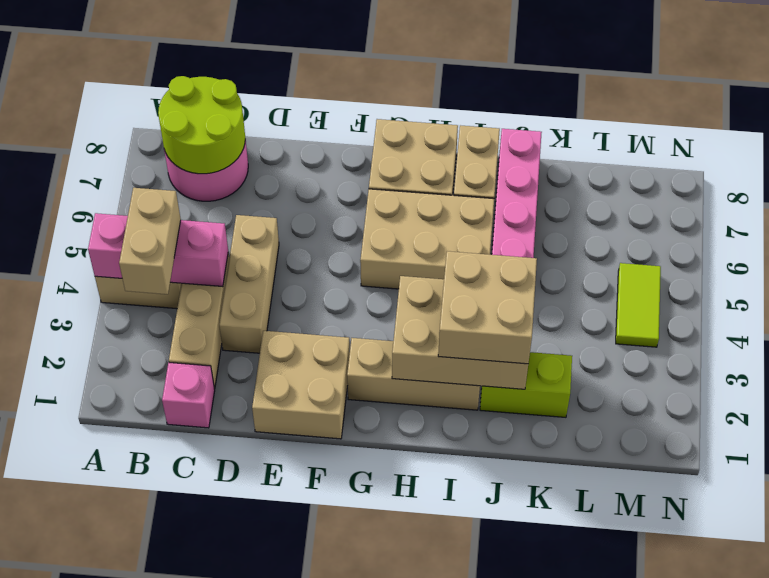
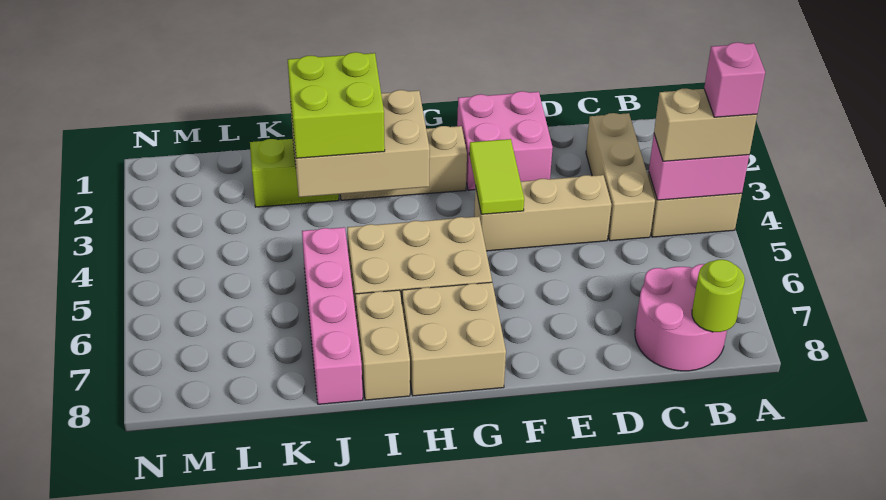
pink brick A4:C4 level 2 -> pink brick A4:B4 level 2
tan brick B3:B4 level 3 -> tan brick A4:B4 level 3
lime round brick B7:C8 level 2 -> lime round brick B8 level 2
pink brick C1 level 1 -> pink brick A4 level 4
tan brick D3:D5 level 1 -> tan brick D4:F4 level 1
tan brick E1:F2 level 1 -> pink brick E1:F2 level 1
tan brick I2:J3 level 3 -> lime brick I2:J3 level 3
lime tile M4:M5 level 1 -> lime tile F3:F4 level 2

